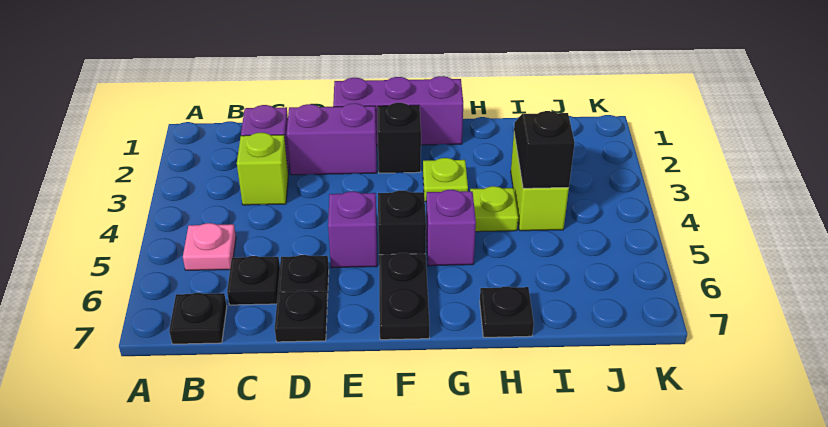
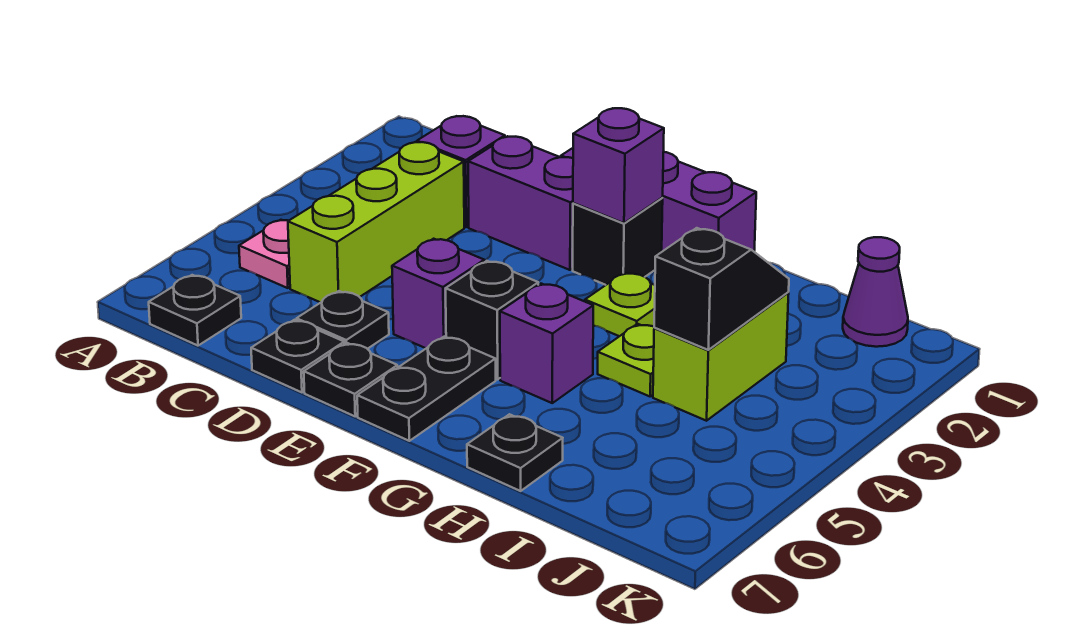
lime brick C3 level 1 -> lime brick C3:C5 level 1
black plate C6 level 1 -> black plate E7 level 1
none -> purple brick F2 level 2
none -> purple cone J1 level 1

